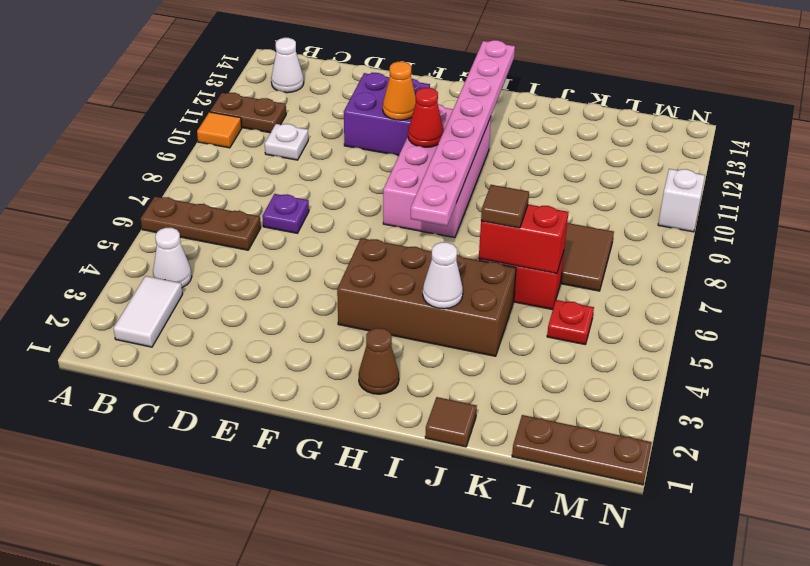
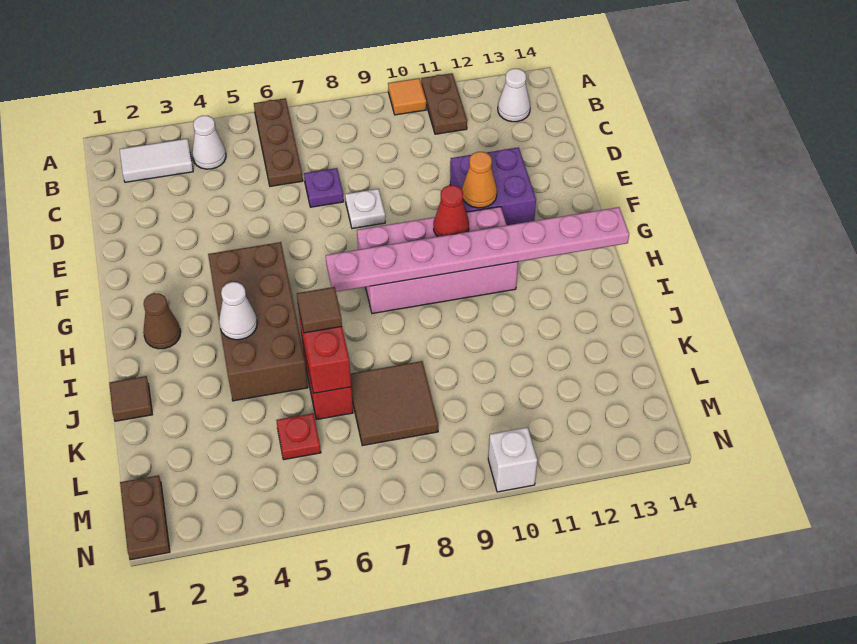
white plate C10 level 1 -> white plate E8 level 1
brown plate L1:N1 level 1 -> brown plate M1:N1 level 1

